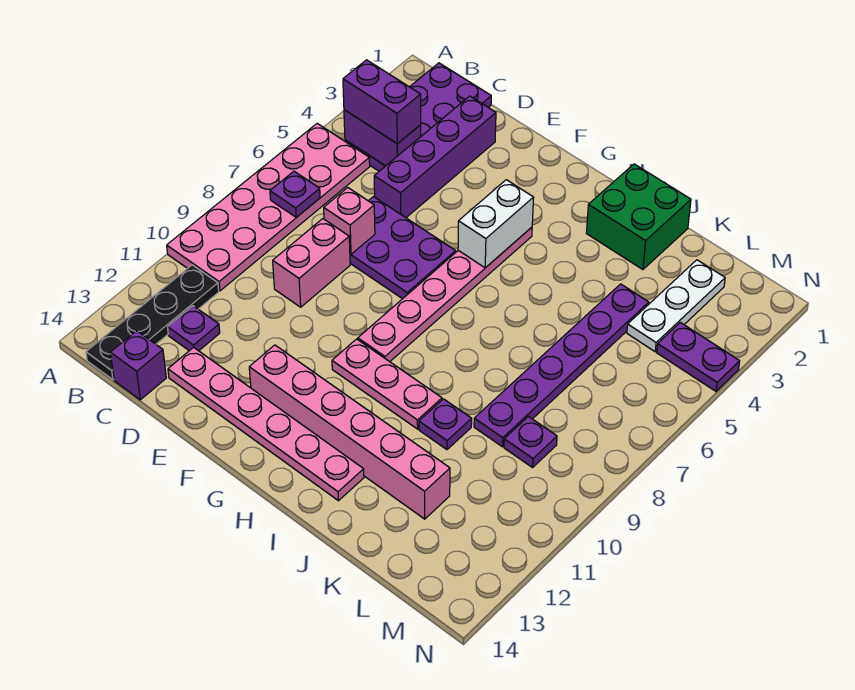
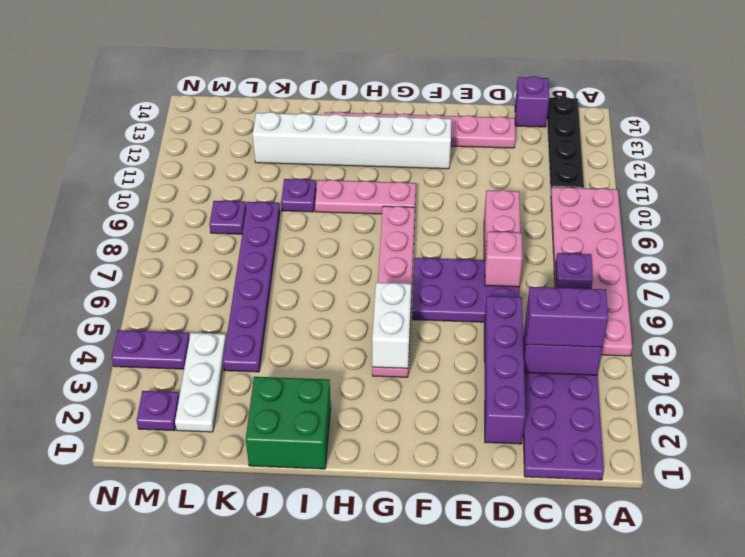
purple plate C12 level 1 -> purple plate M2 level 1
pink brick F12:K12 level 1 -> white brick F12:K12 level 1

